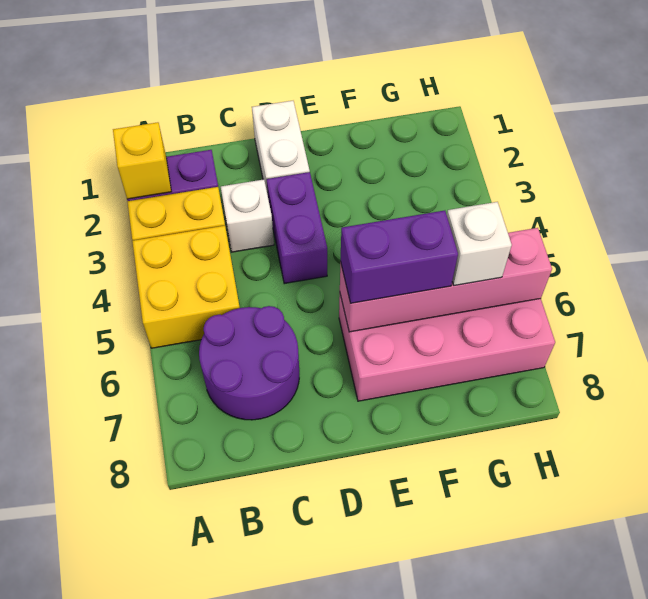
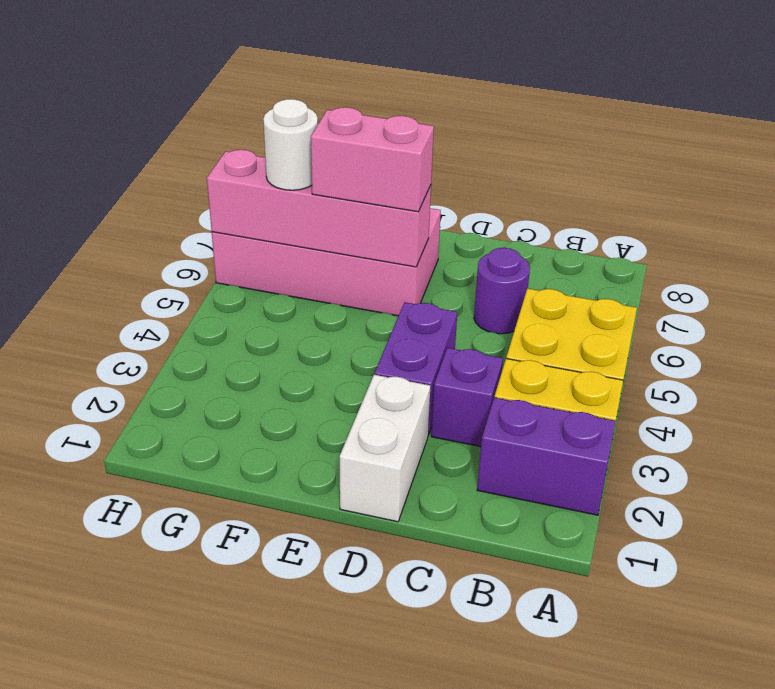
yellow brick A2 level 2 -> none
purple round brick B6:C7 level 1 -> purple round brick C6 level 1
white brick C3 level 1 -> purple brick C3 level 1
purple brick E6:F6 level 3 -> pink brick E6:F6 level 3
white brick G6 level 3 -> white round brick G6 level 3

